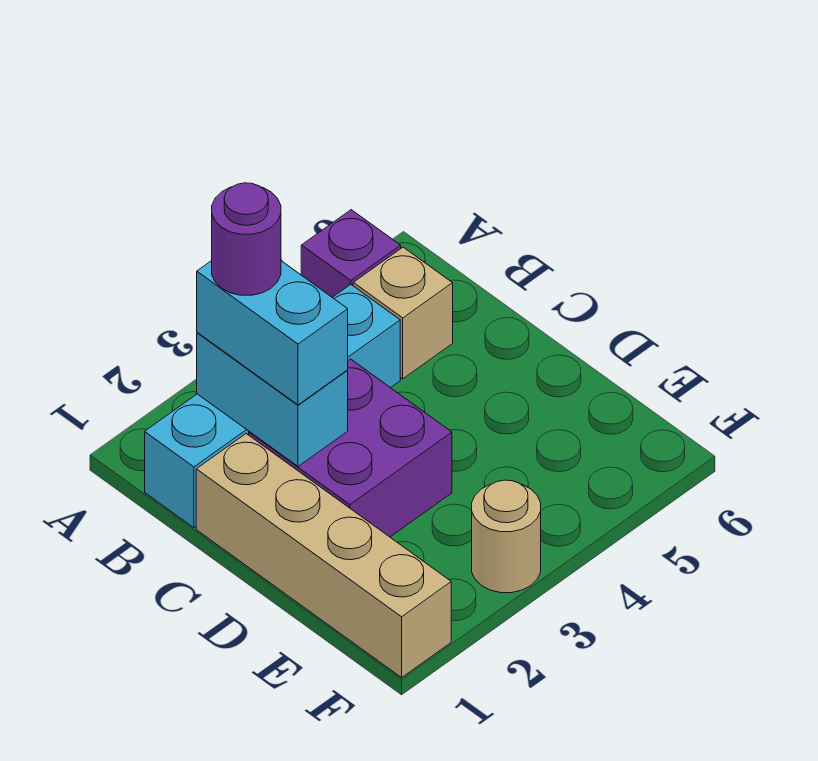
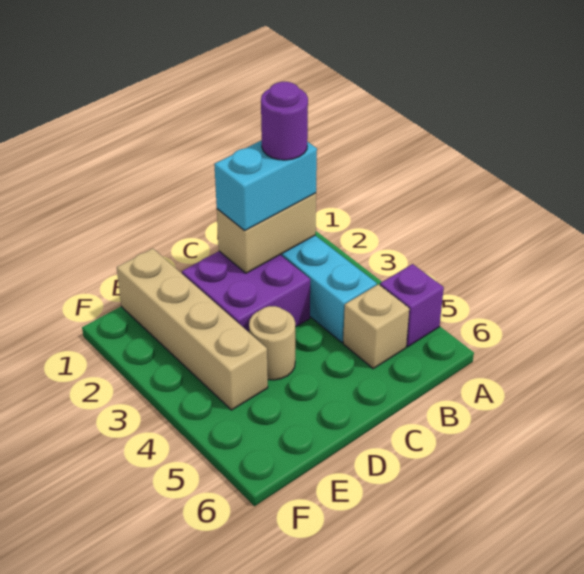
cyan brick B2:C2 level 2 -> tan brick B2:C2 level 2
tan brick C1:F1 level 1 -> tan brick E1:E4 level 1
tan round brick F3 level 1 -> tan round brick D4 level 1

